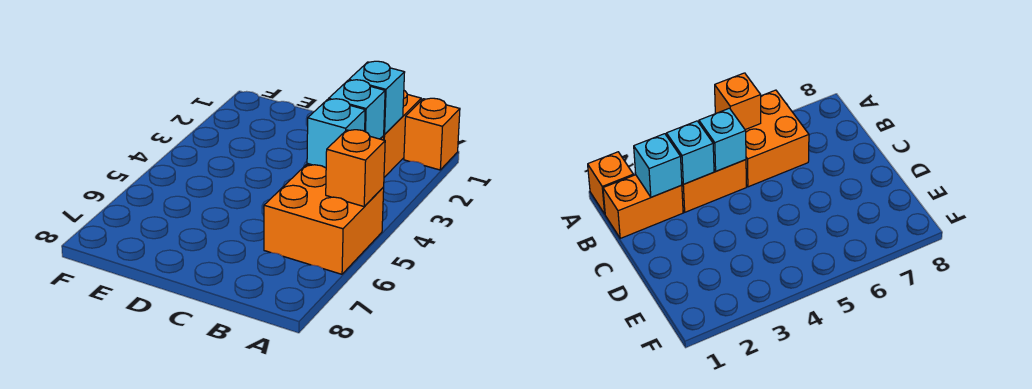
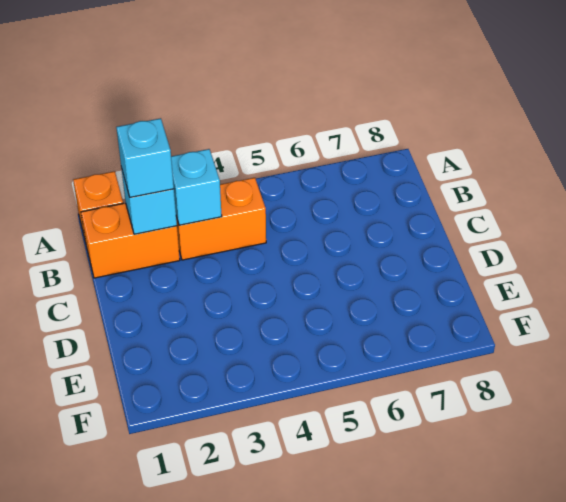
orange brick A5:B6 level 1 -> none
orange brick A5 level 2 -> none
cyan brick B4 level 2 -> cyan brick B2 level 3

